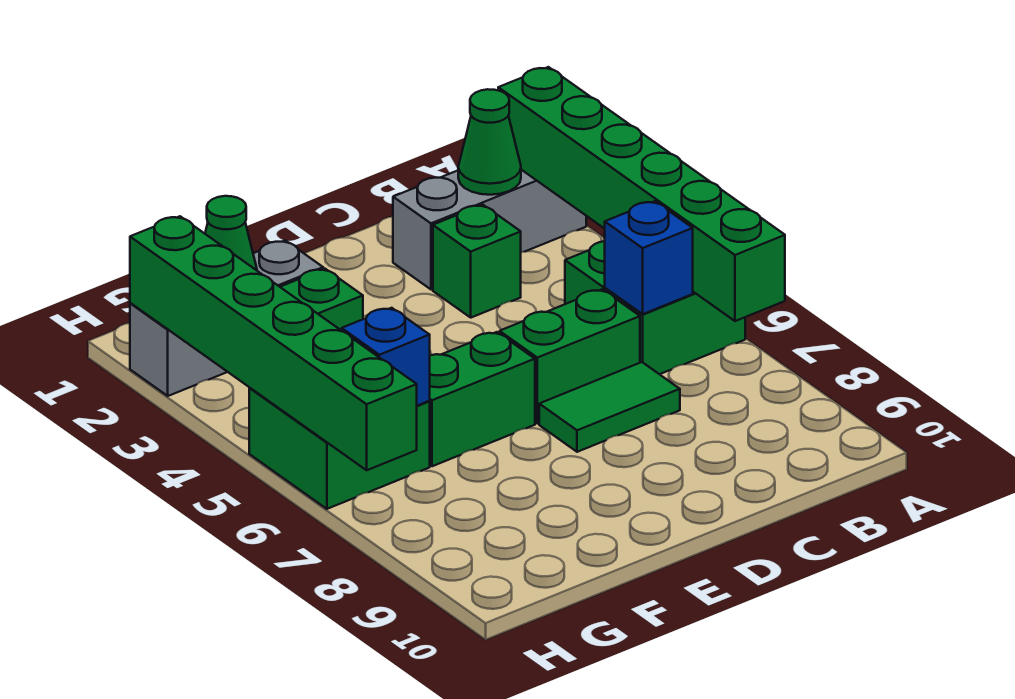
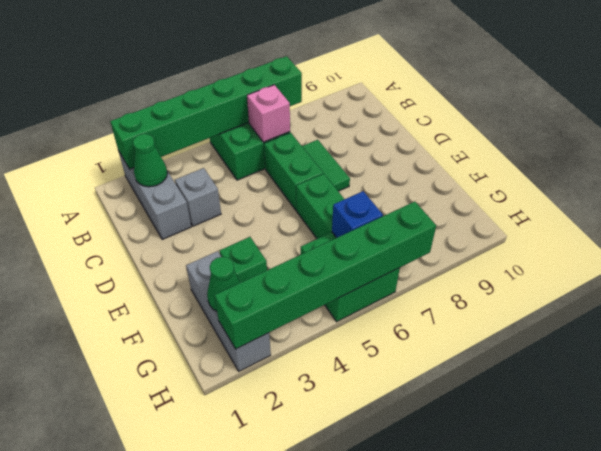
blue brick B6 level 2 -> pink brick B6 level 2
green brick C3 level 1 -> grey brick C3 level 1

